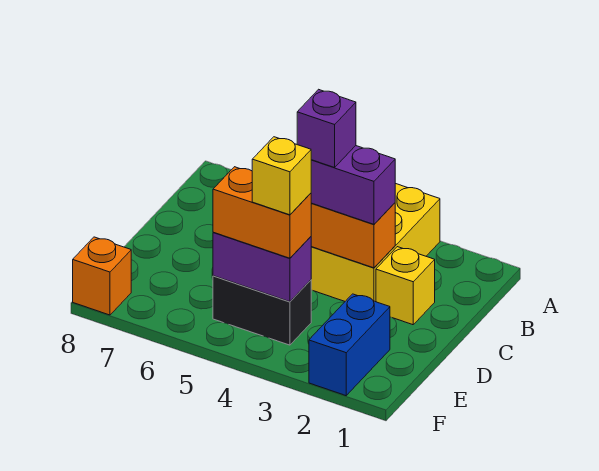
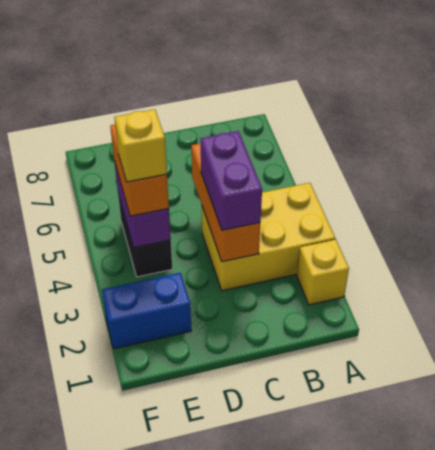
yellow brick C2 level 1 -> yellow brick A2 level 1
purple brick C4 level 4 -> none
orange brick F8 level 1 -> none

